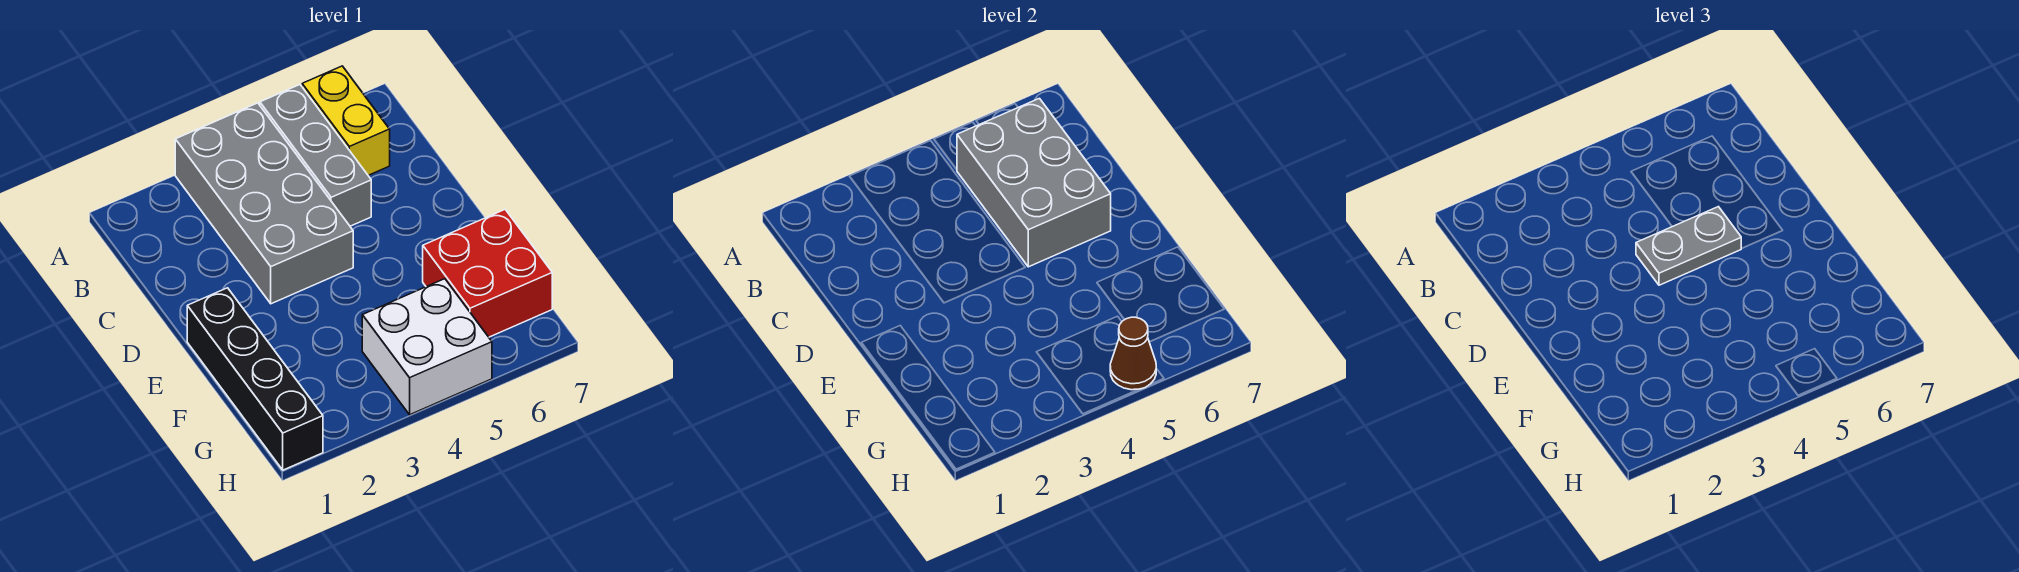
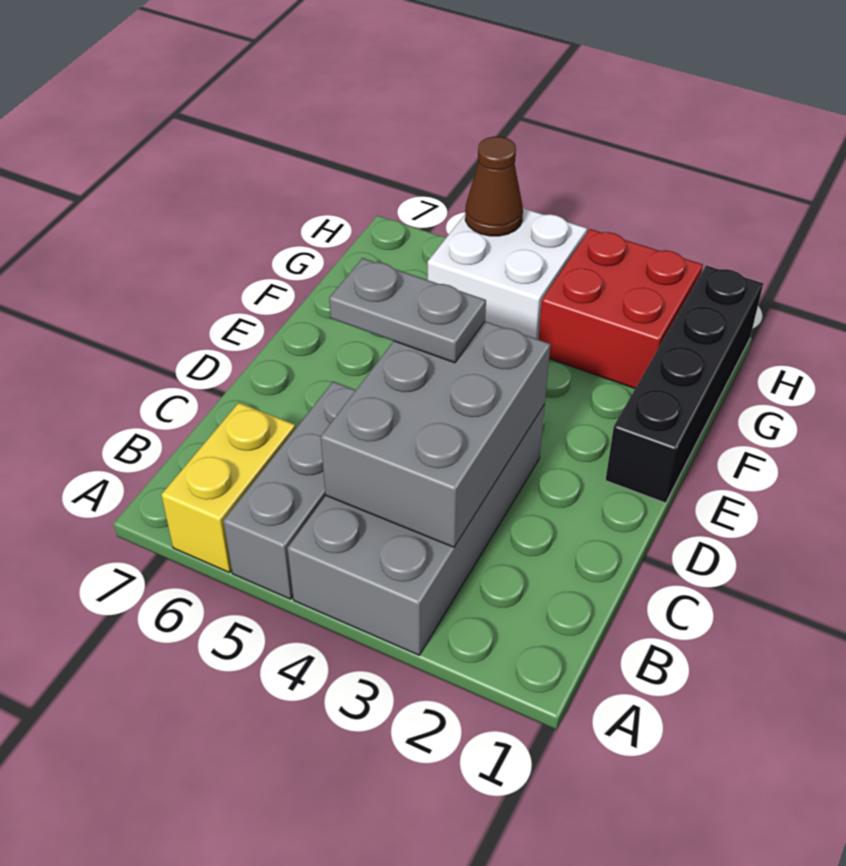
grey brick B5:D6 level 2 -> grey brick B3:D4 level 2
red brick F6:G7 level 1 -> red brick G2:H3 level 1

